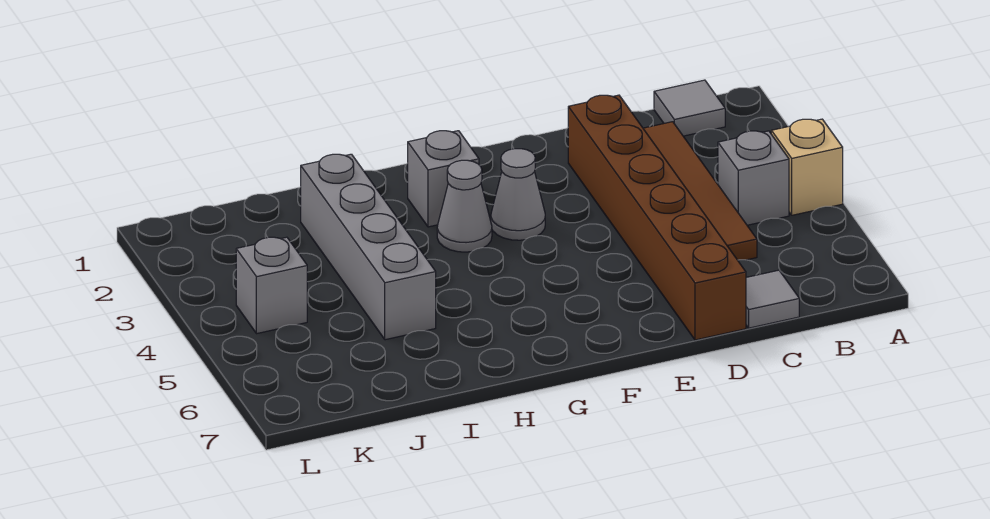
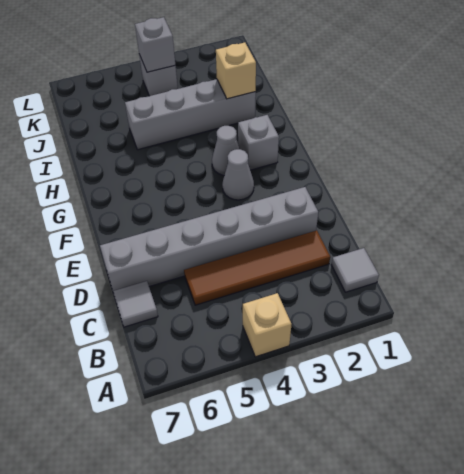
grey brick B4 level 1 -> grey brick K4 level 2
brown brick D2:D7 level 1 -> grey brick D2:D7 level 1
none -> tan brick I2 level 2

